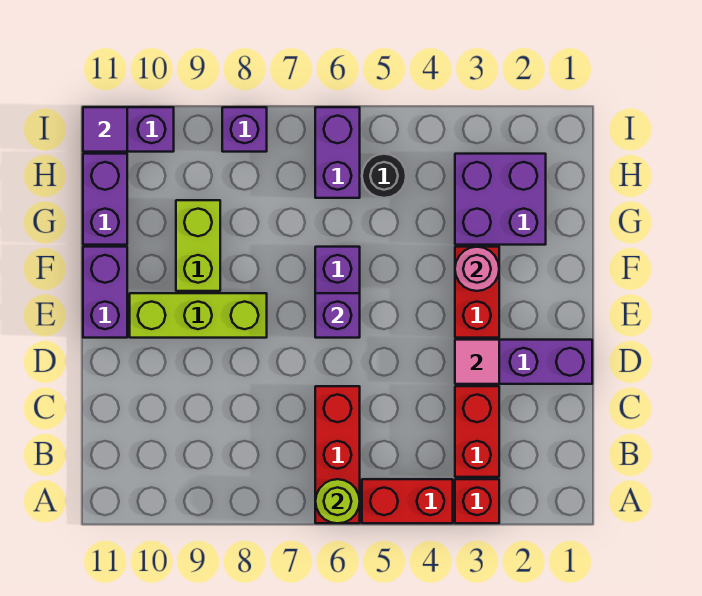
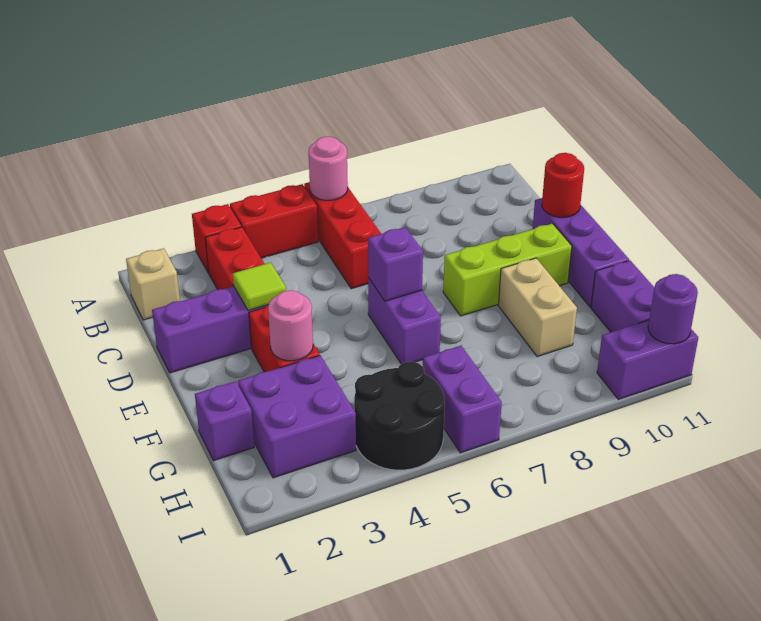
lime round brick A6 level 2 -> pink round brick A6 level 2
none -> tan brick B1 level 1
pink tile D3 level 2 -> lime tile D3 level 2
none -> red round brick D11 level 2
purple brick E11:F11 level 1 -> purple brick D11:F11 level 1
lime brick F9:G9 level 1 -> tan brick F9:G9 level 1
black round brick H5 level 1 -> black round brick H4:I5 level 1
purple brick I8 level 1 -> purple brick G1 level 1
purple tile I11 level 2 -> purple round brick I11 level 2

